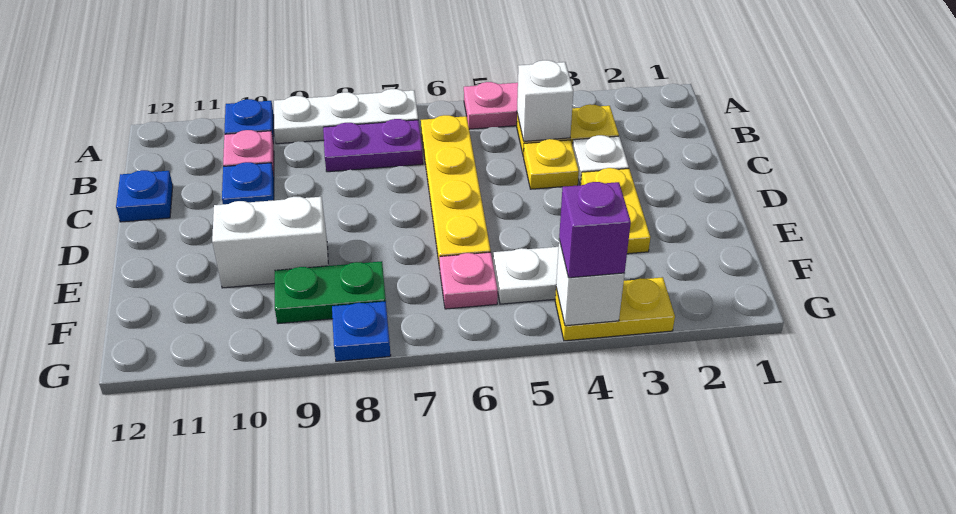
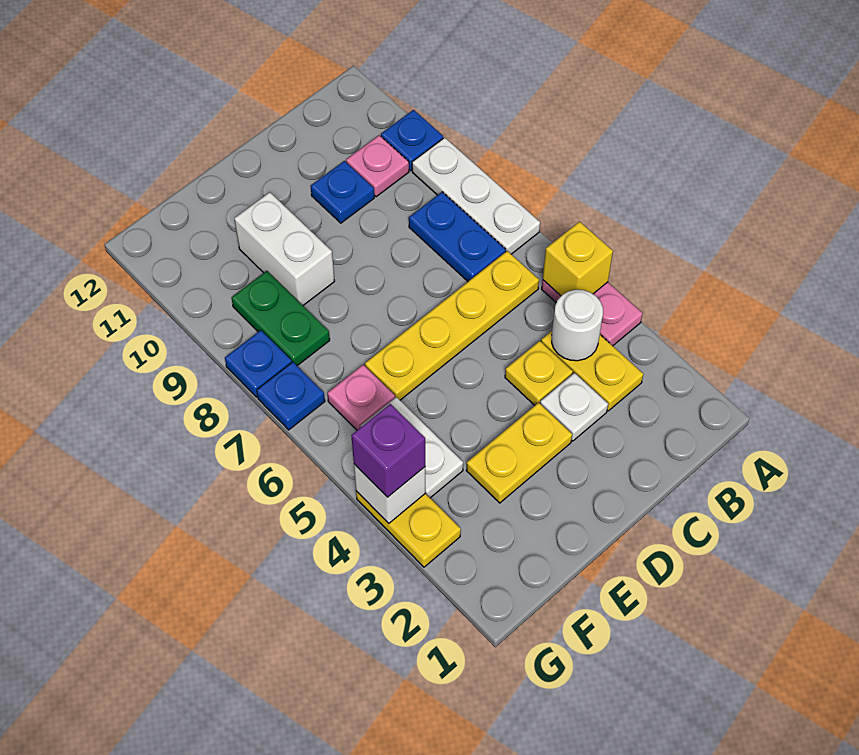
none -> yellow brick A5 level 2
white brick B4 level 2 -> white round brick B4 level 2
purple plate B7:B8 level 1 -> blue plate B7:B8 level 1
blue plate C12 level 1 -> blue plate G7 level 1

